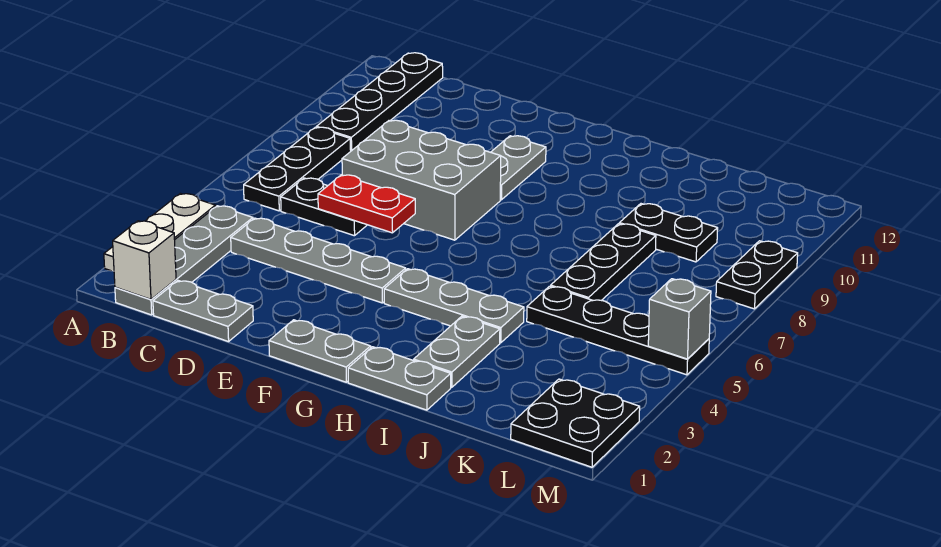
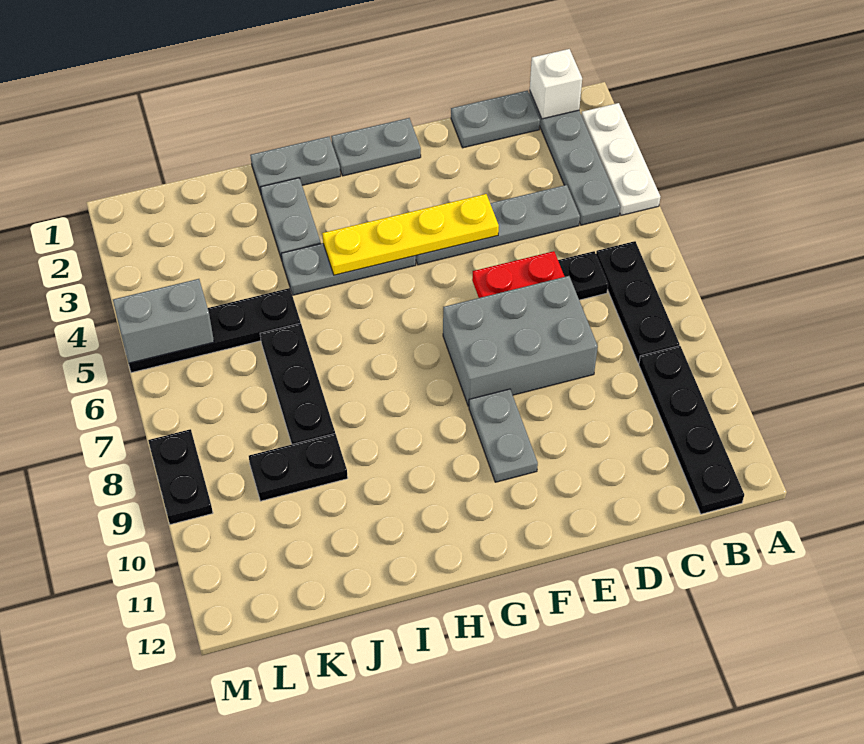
none -> yellow plate E4:H4 level 2
black plate L1:M2 level 1 -> none
grey brick M5 level 2 -> grey brick L5:M5 level 2

